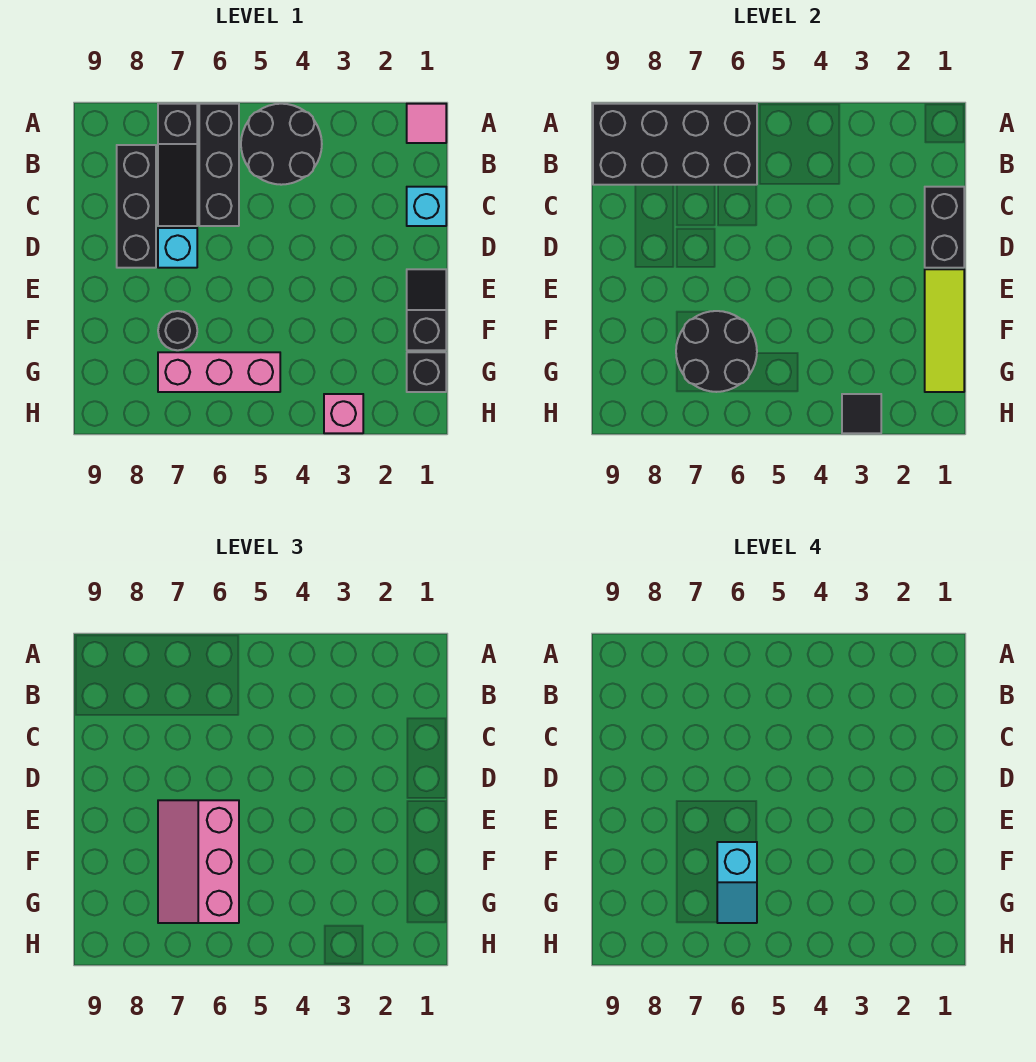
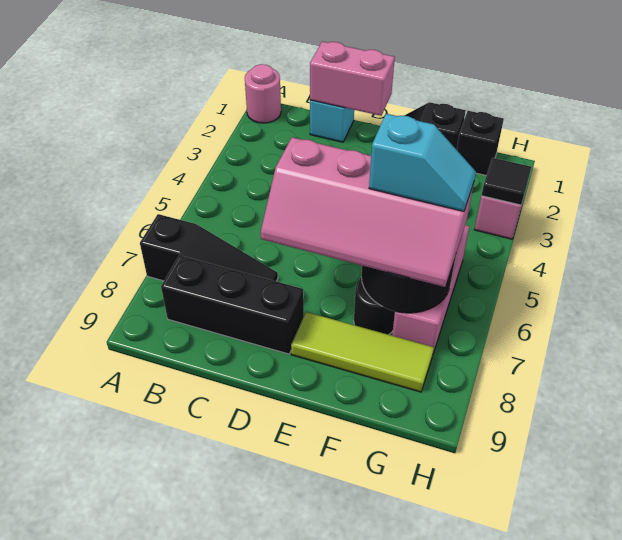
pink tile A1 level 1 -> pink round brick A1 level 1
black round brick A4:B5 level 1 -> none
black brick A6:C6 level 1 -> none
black brick A6:B9 level 2 -> none
black brick C1:D1 level 2 -> pink brick C1:D1 level 2
cyan brick D7 level 1 -> none
lime tile E1:G1 level 2 -> lime tile E8:G8 level 1
pink slope E6:G7 level 3 top 6 -> pink slope D6:G7 level 3 top 6

